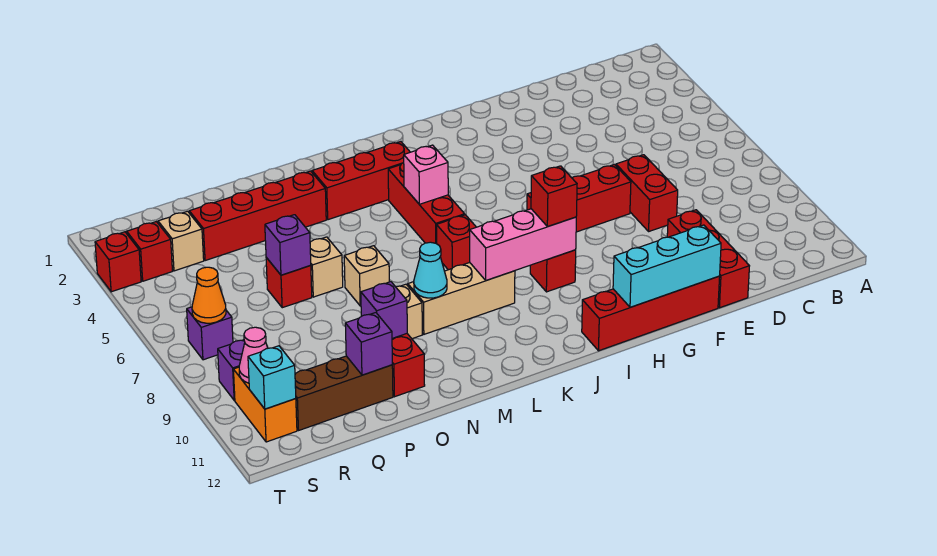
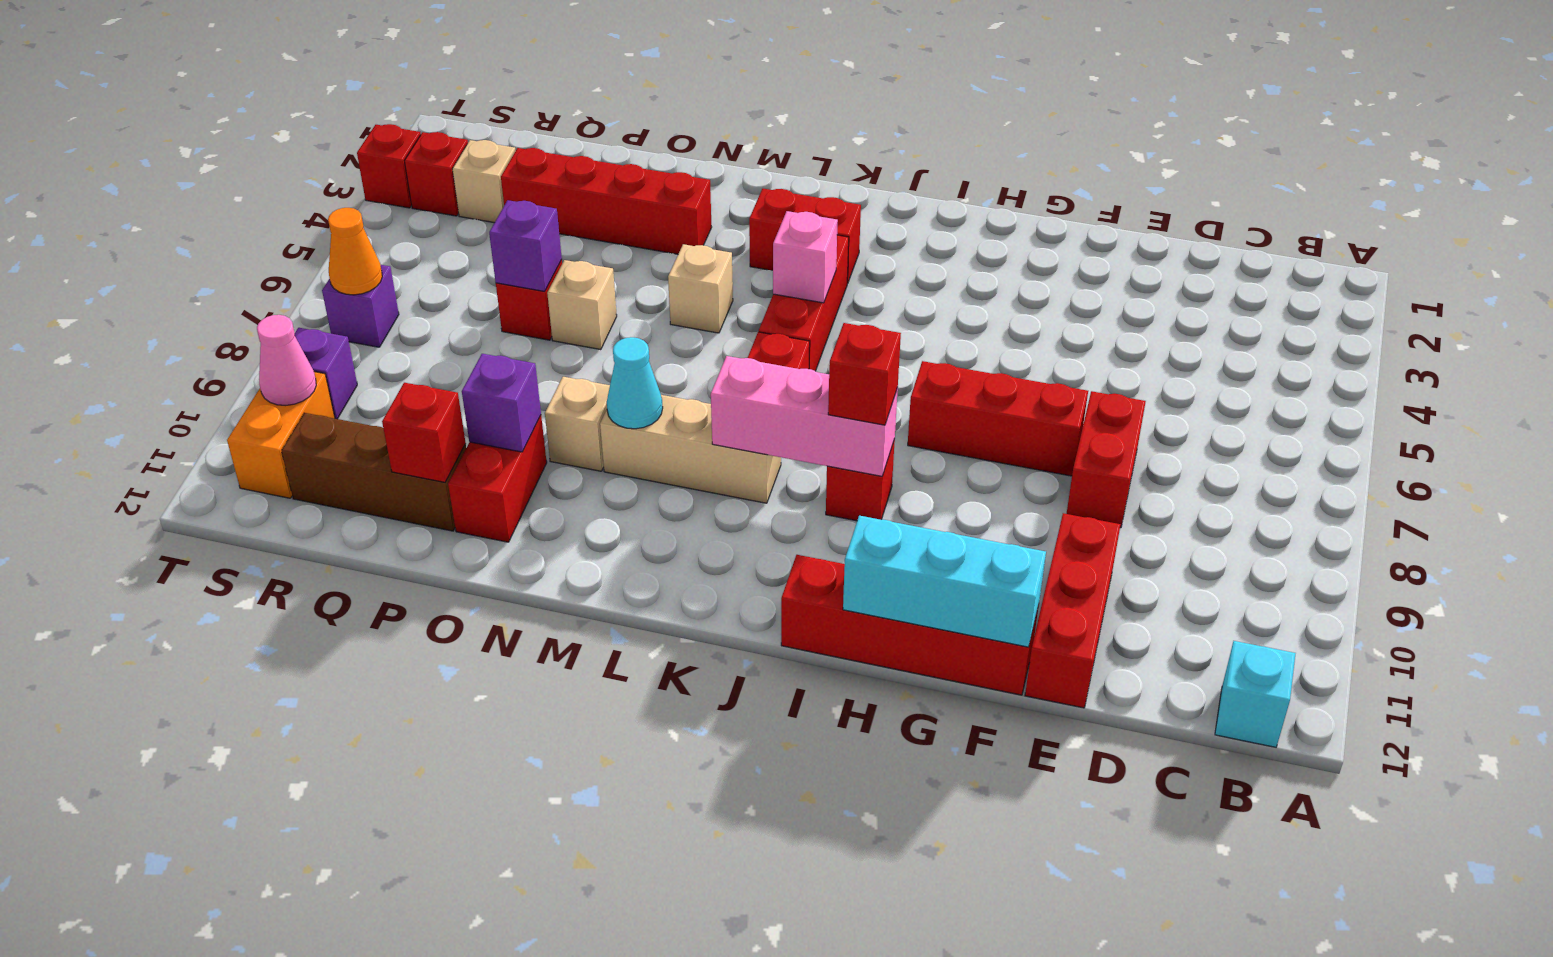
red brick K3:M3 level 1 -> red brick K3:L3 level 1
tan brick N7 level 1 -> tan brick M5 level 1
purple brick P11 level 2 -> red brick P11 level 2
cyan brick S11 level 2 -> cyan brick B12 level 1

